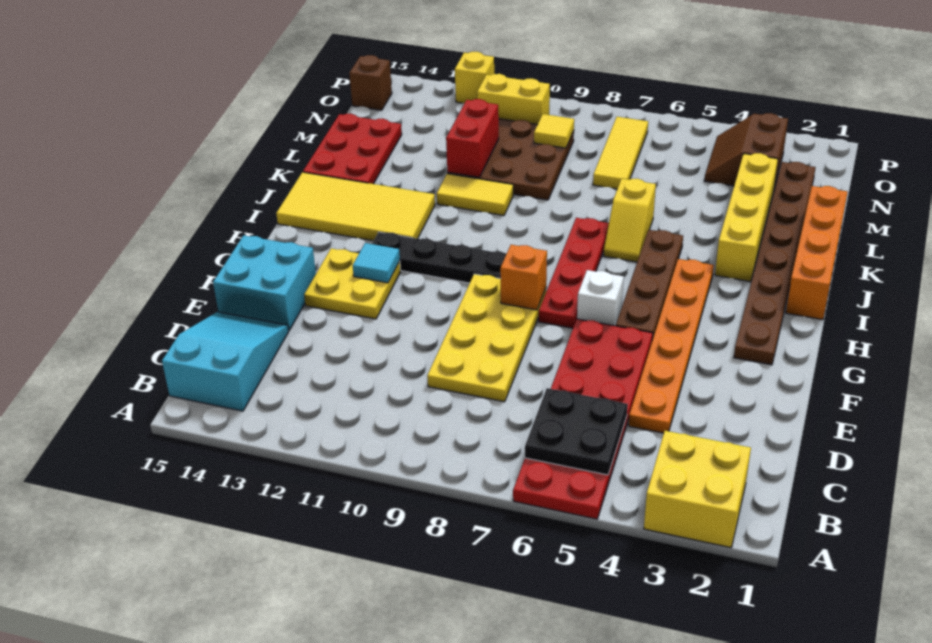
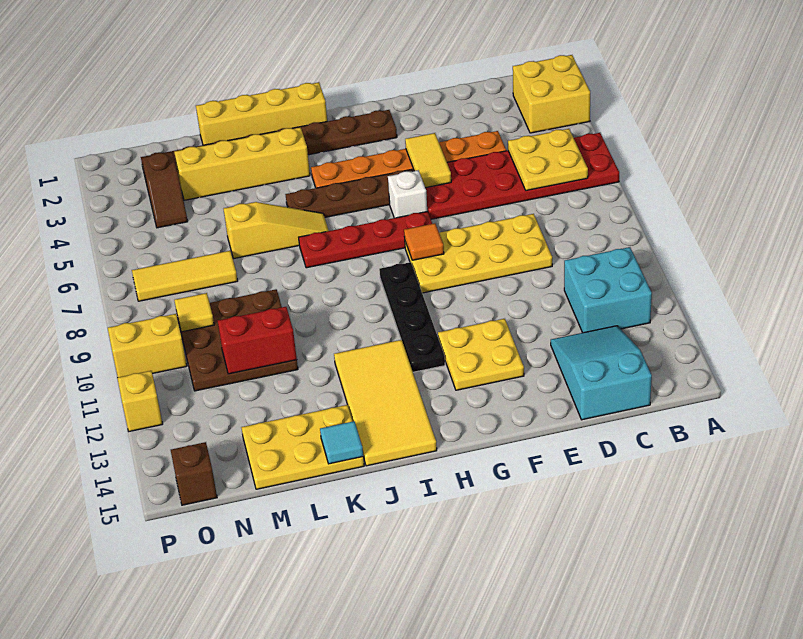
black plate B5:C6 level 2 -> yellow plate B5:C6 level 2
cyan slope B14:D15 level 1 top B -> cyan slope C13:D15 level 1 top 15
cyan brick E14:F15 level 1 -> cyan brick B11:C12 level 1
orange brick G8 level 2 -> orange tile G8 level 2
cyan tile G12 level 2 -> cyan tile K15 level 2
orange brick I1:L1 level 1 -> yellow brick I1:L1 level 1
yellow slope J6:K6 level 1 top K -> yellow slope J6:L6 level 1 top L
yellow tile K10:K11 level 1 -> yellow tile F4:F5 level 2
red plate K14:M15 level 1 -> yellow plate K14:M15 level 1
brown slope N3:O4 level 1 top 3 -> brown slope N3:N4 level 1 top 3
yellow brick O10:O11 level 1 -> yellow brick O10:P10 level 1

